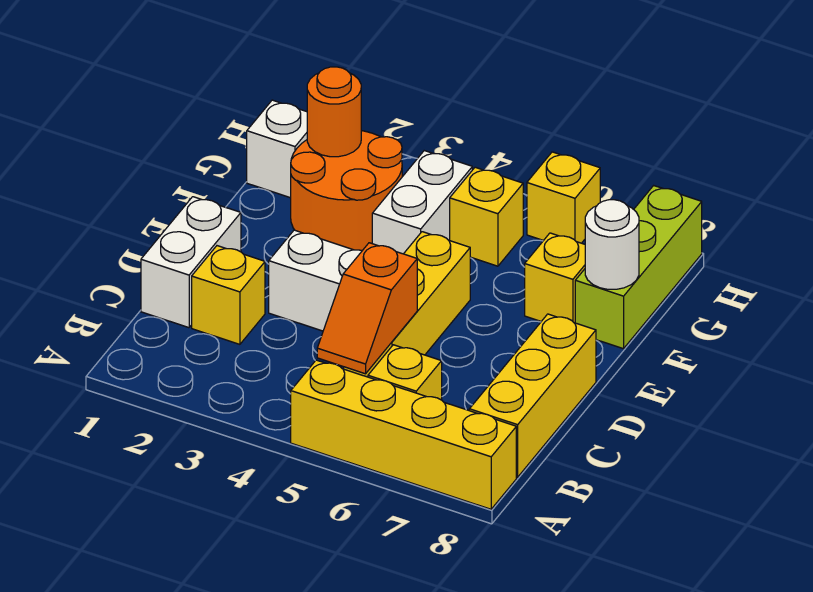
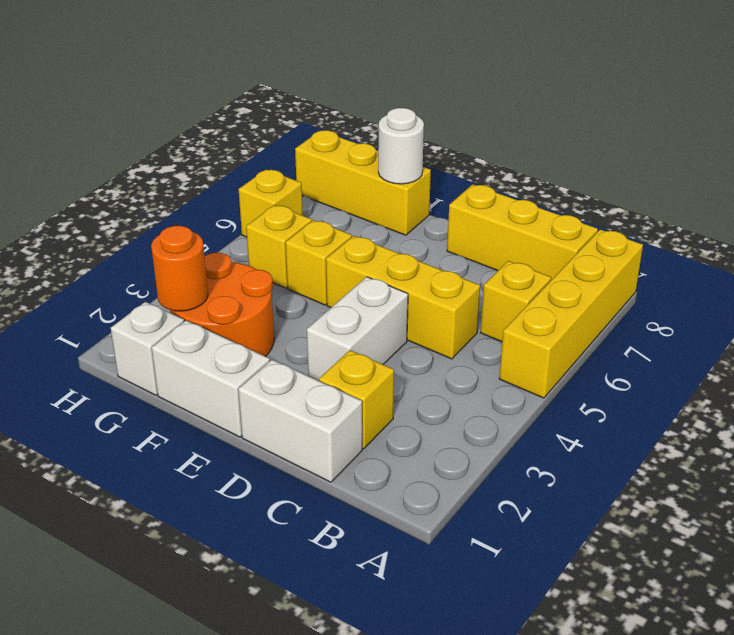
orange slope B5:C5 level 2 top C -> none
white brick F4:G4 level 1 -> white brick E1:F1 level 1
yellow brick F7 level 1 -> yellow brick F5 level 1
lime brick F8:H8 level 1 -> yellow brick F8:H8 level 1

